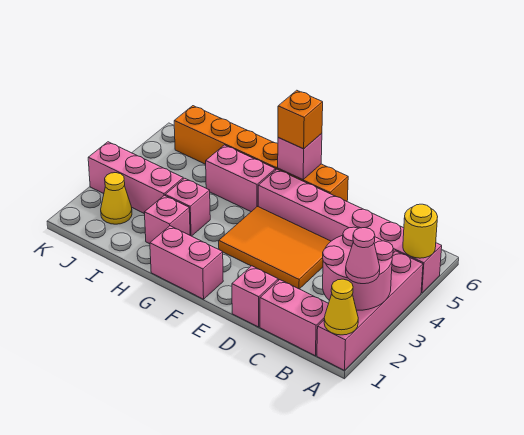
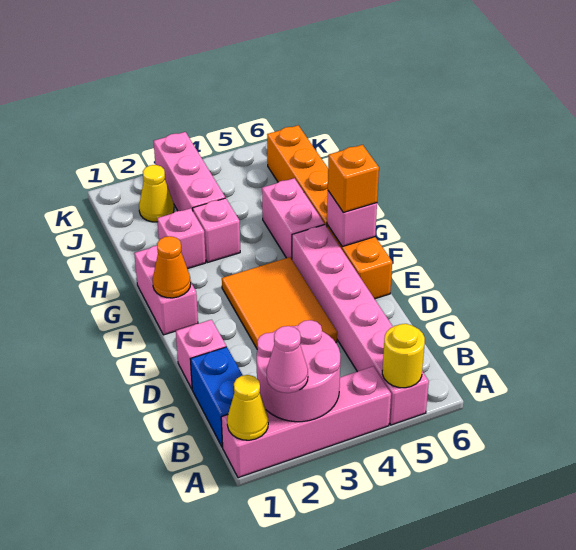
pink brick B1:C1 level 1 -> blue brick B1:C1 level 1
none -> orange cone F1 level 2

